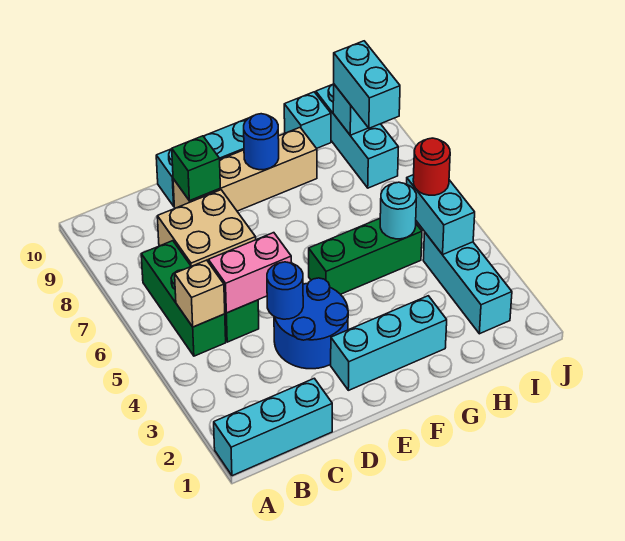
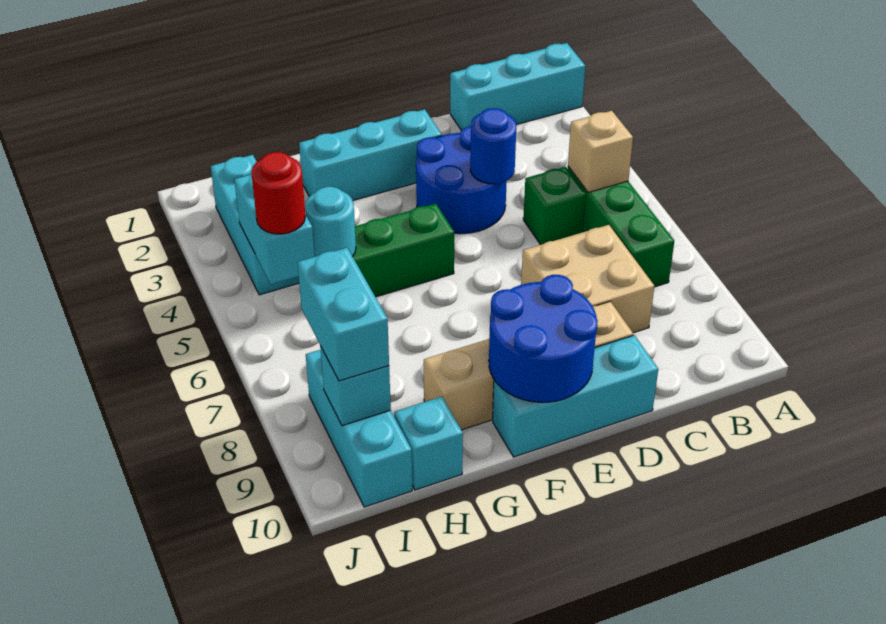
pink brick C5:D5 level 2 -> none
green brick D9 level 2 -> none
blue round brick F9 level 2 -> blue round brick E9:F10 level 2

